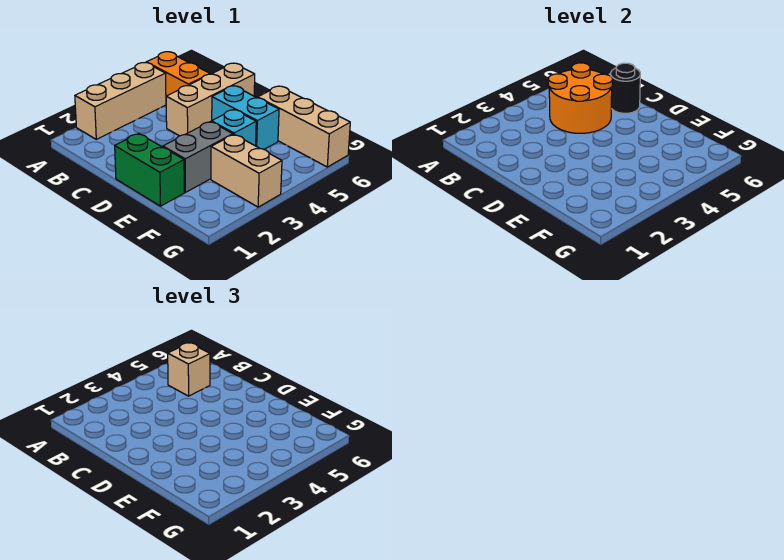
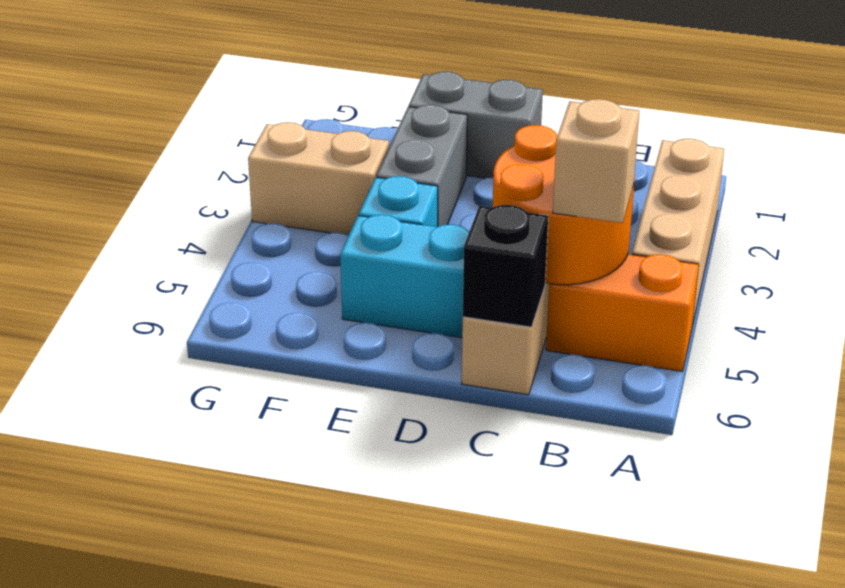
black round brick C6 level 2 -> black brick C6 level 2
green brick D1:E1 level 1 -> grey brick D1:E1 level 1
tan brick E6:G6 level 1 -> none

